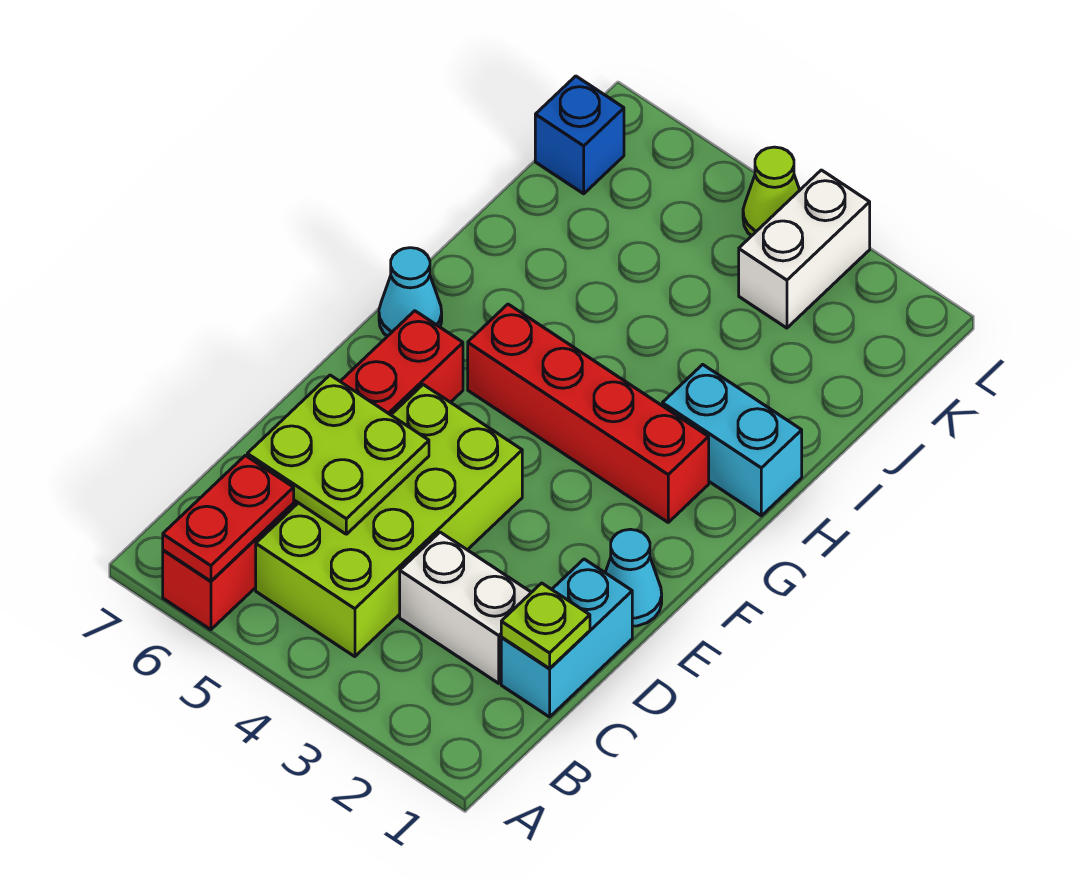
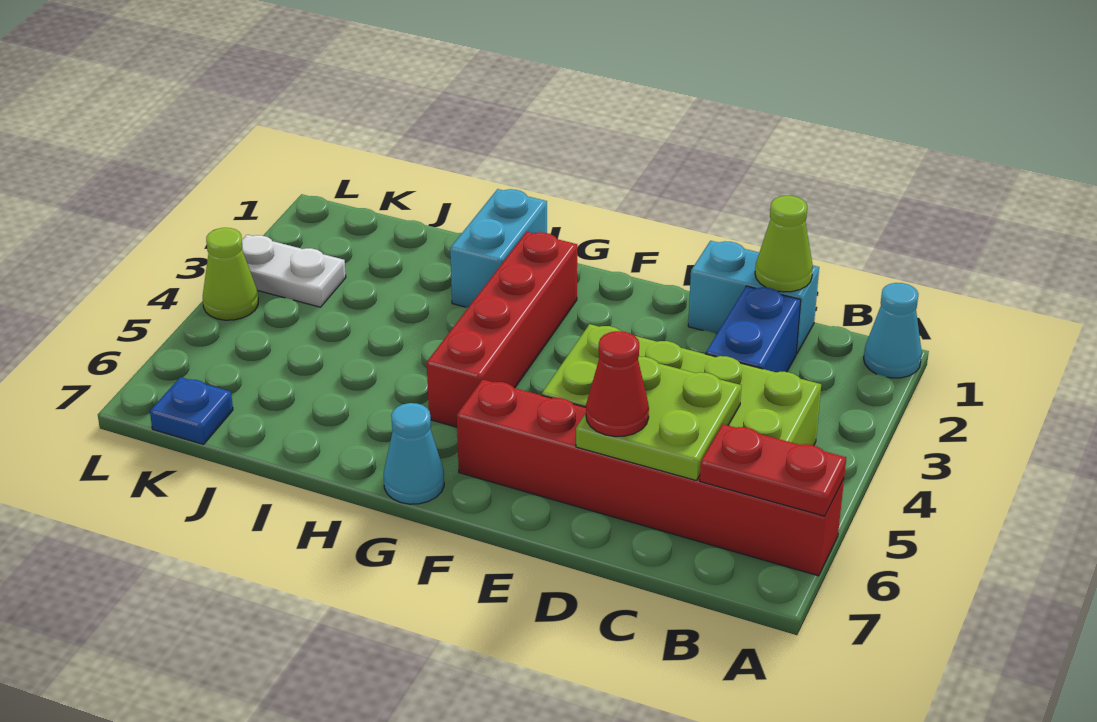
lime plate C1 level 2 -> lime cone C1 level 2
white brick C2:C3 level 1 -> blue brick C2:C3 level 1
none -> red cone D6 level 3
cyan cone E1 level 1 -> cyan cone A1 level 1
white brick K3:L3 level 1 -> white plate K3:L3 level 1
blue brick K7 level 1 -> blue plate K7 level 1

